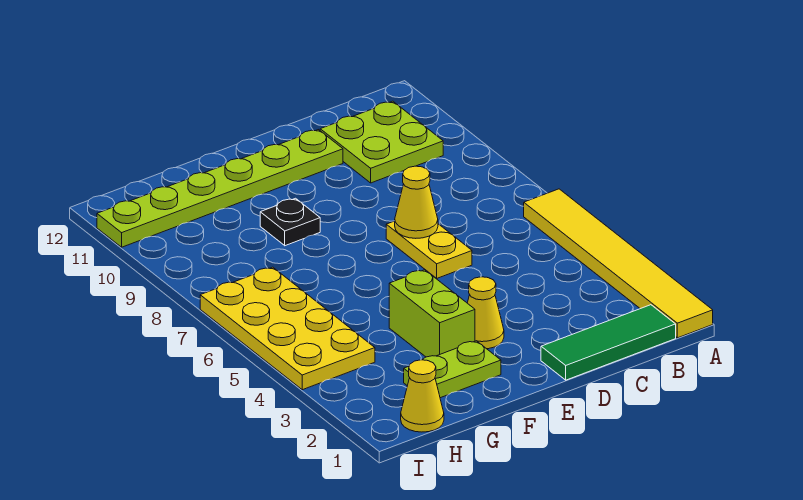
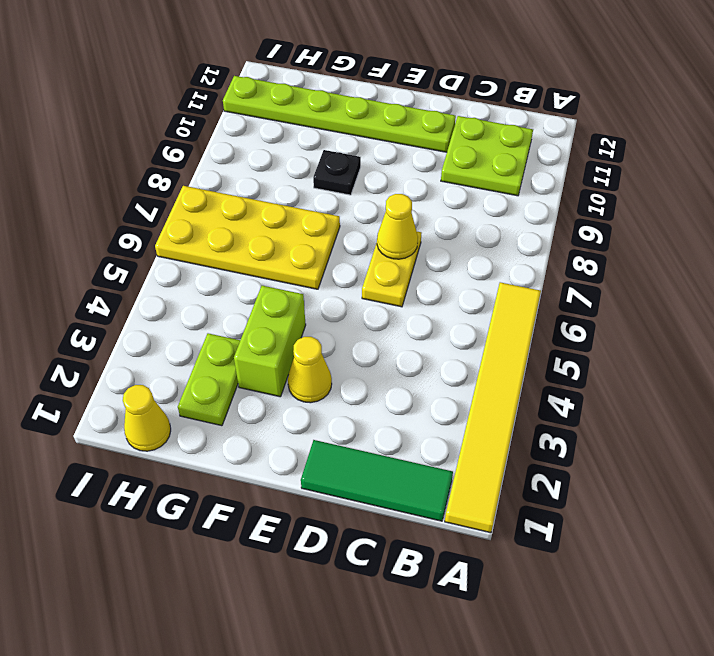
lime plate F2:G2 level 1 -> lime plate G2:G3 level 1
yellow plate H4:I7 level 1 -> yellow plate F6:I7 level 1

